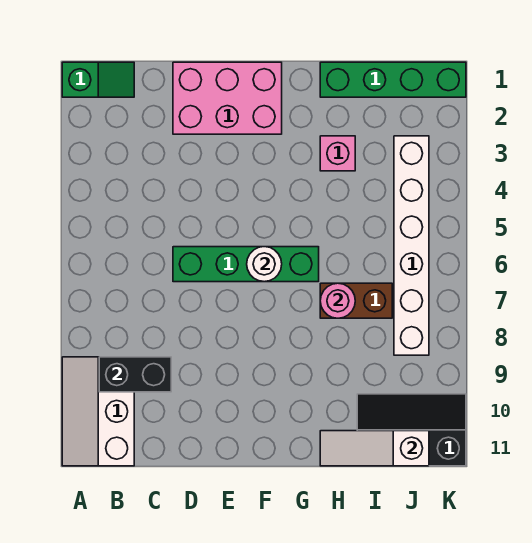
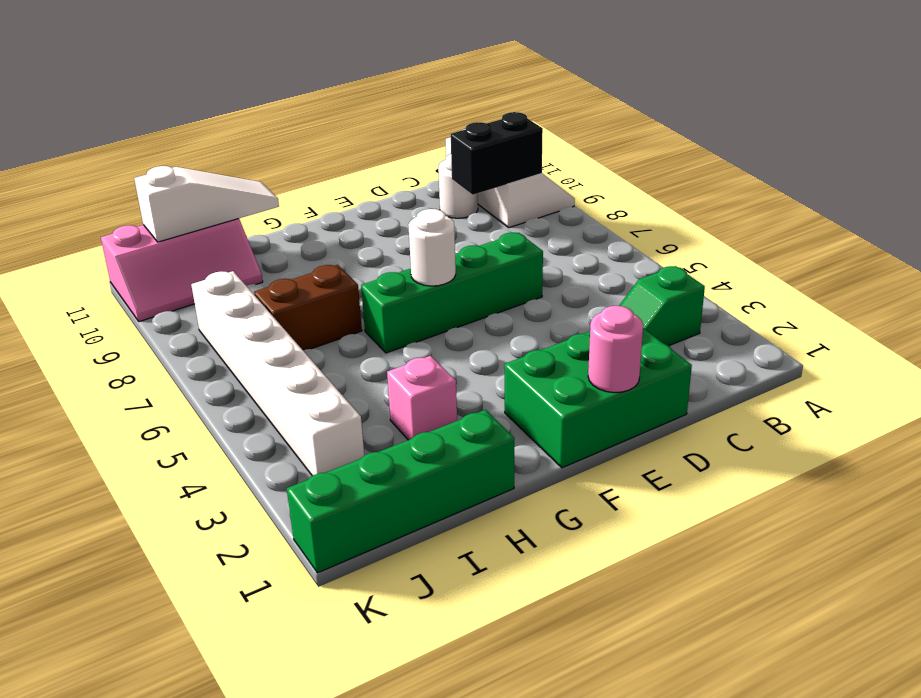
green slope A1:B1 level 1 top A -> green slope B3:C3 level 1 top B
none -> white round brick C10 level 1
pink brick D1:F2 level 1 -> green brick D1:F2 level 1
pink round brick H7 level 2 -> pink round brick E1 level 2
black slope I10:K11 level 1 top 11 -> pink slope I10:K11 level 1 top 11

